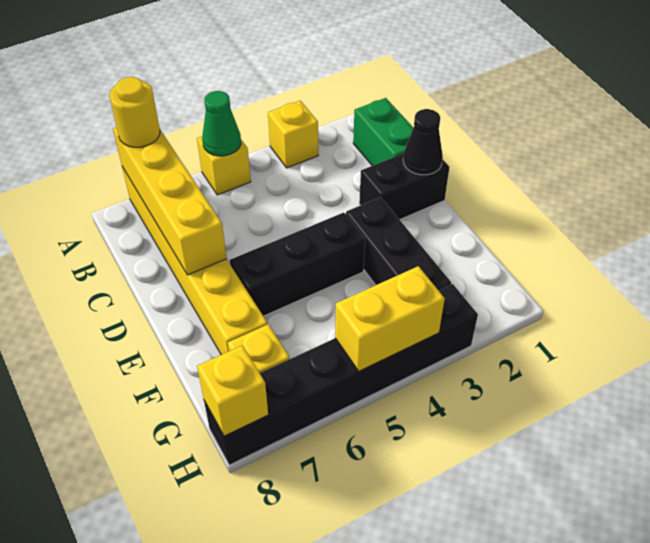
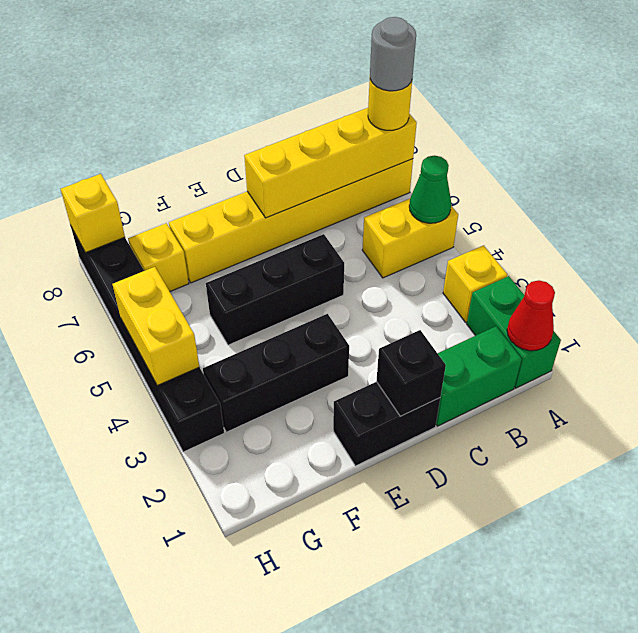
none -> green brick A1:A2 level 1
none -> red cone A1 level 2
yellow brick A5 level 1 -> yellow brick A5:B5 level 1
none -> grey round brick A7 level 4
black brick D1:D2 level 1 -> black brick D1:E1 level 1
black cone D1 level 2 -> black brick D1 level 2
black brick E4:E6 level 1 -> black brick D5:F5 level 1

